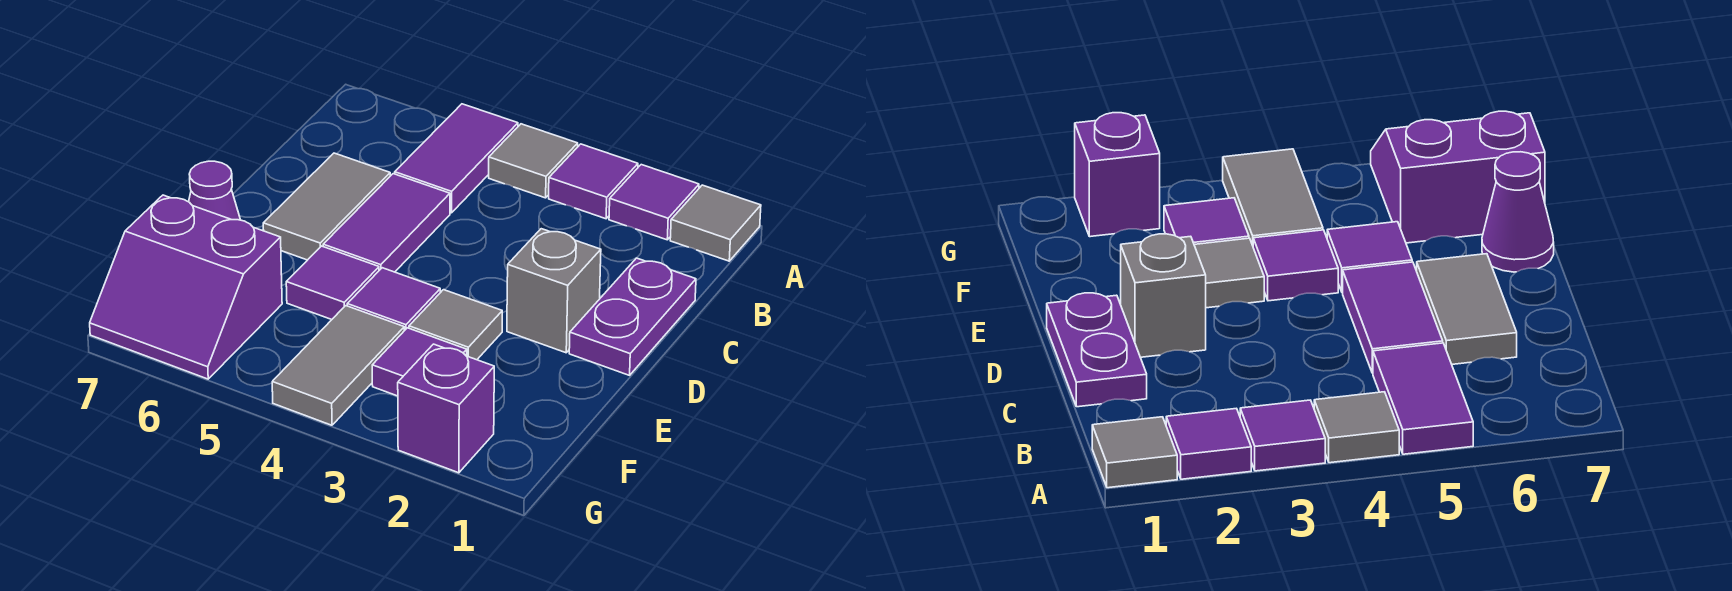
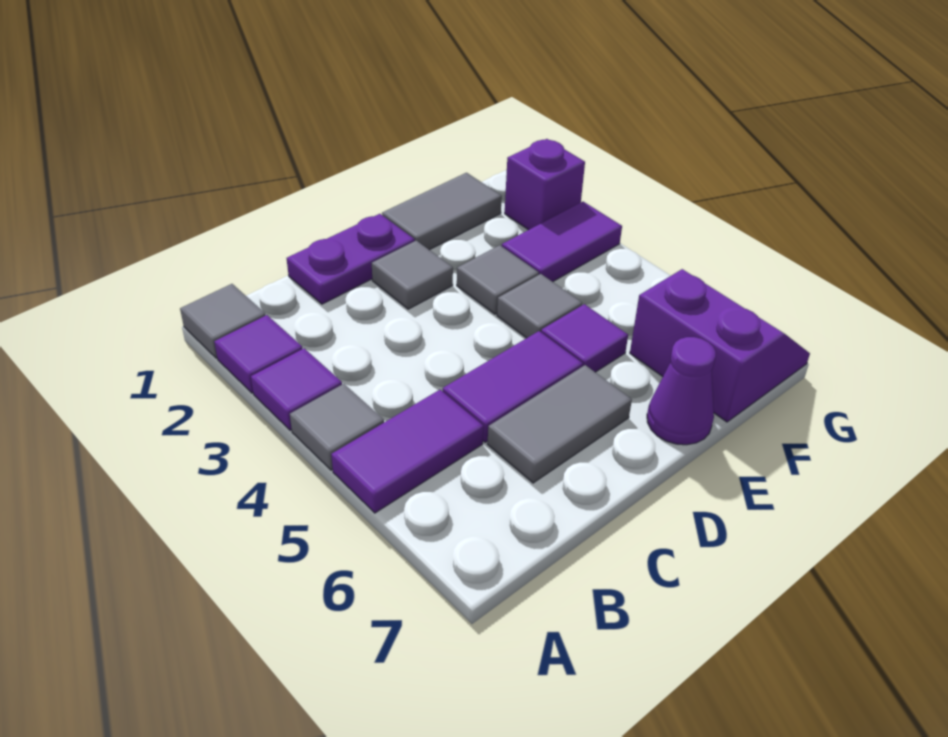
grey brick D2 level 1 -> grey tile D2 level 1
purple tile E4 level 1 -> grey tile E4 level 1
purple tile F3 level 1 -> purple tile F3:G3 level 1
grey tile F4:G4 level 1 -> grey tile E1:F1 level 1

